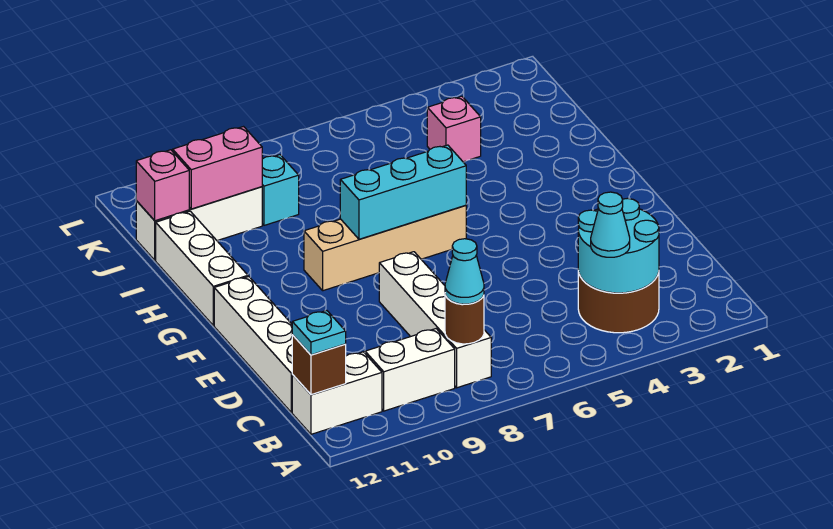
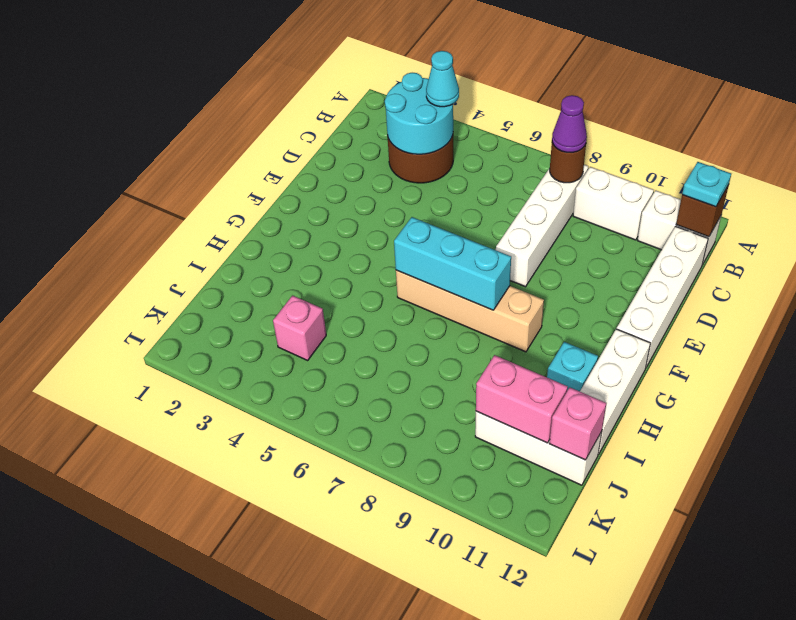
cyan cone B8 level 3 -> purple cone B8 level 3
cyan brick J9 level 1 -> cyan brick H11 level 1

